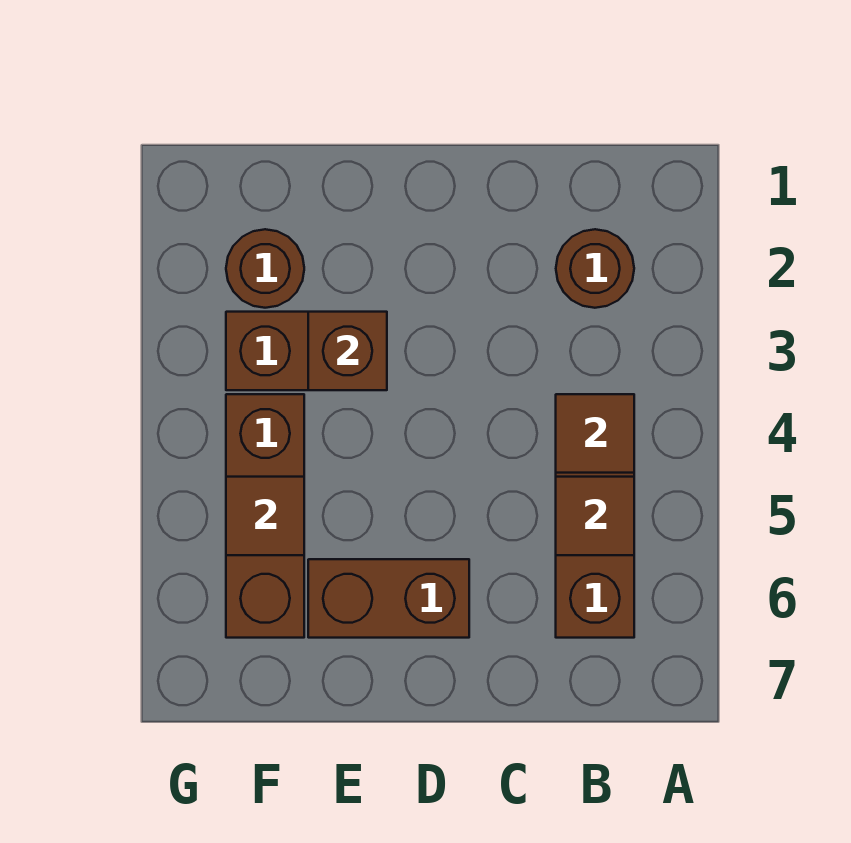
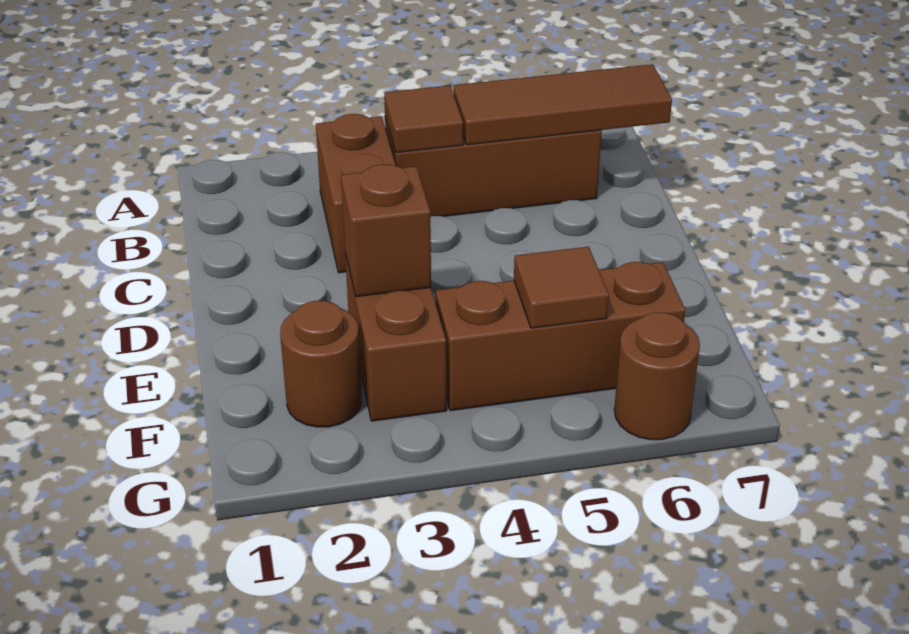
brown round brick B2 level 1 -> brown round brick G6 level 1
brown tile B5 level 2 -> brown tile B5:B7 level 2
brown brick D6:E6 level 1 -> brown brick B3:C3 level 1

